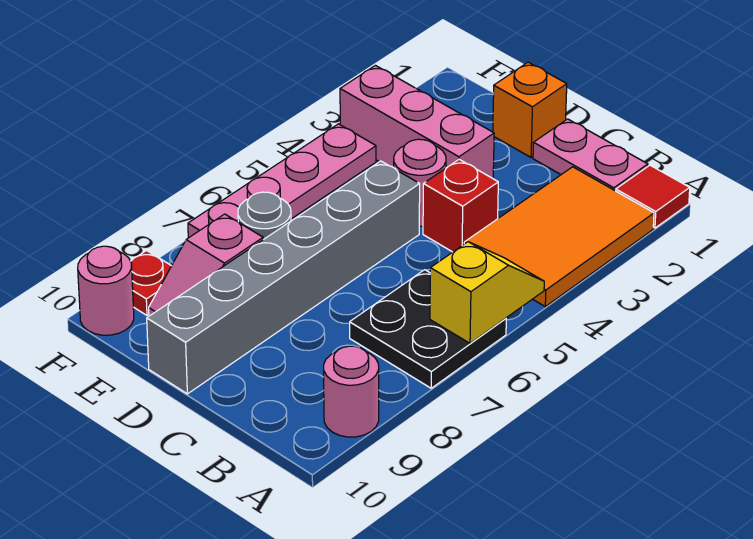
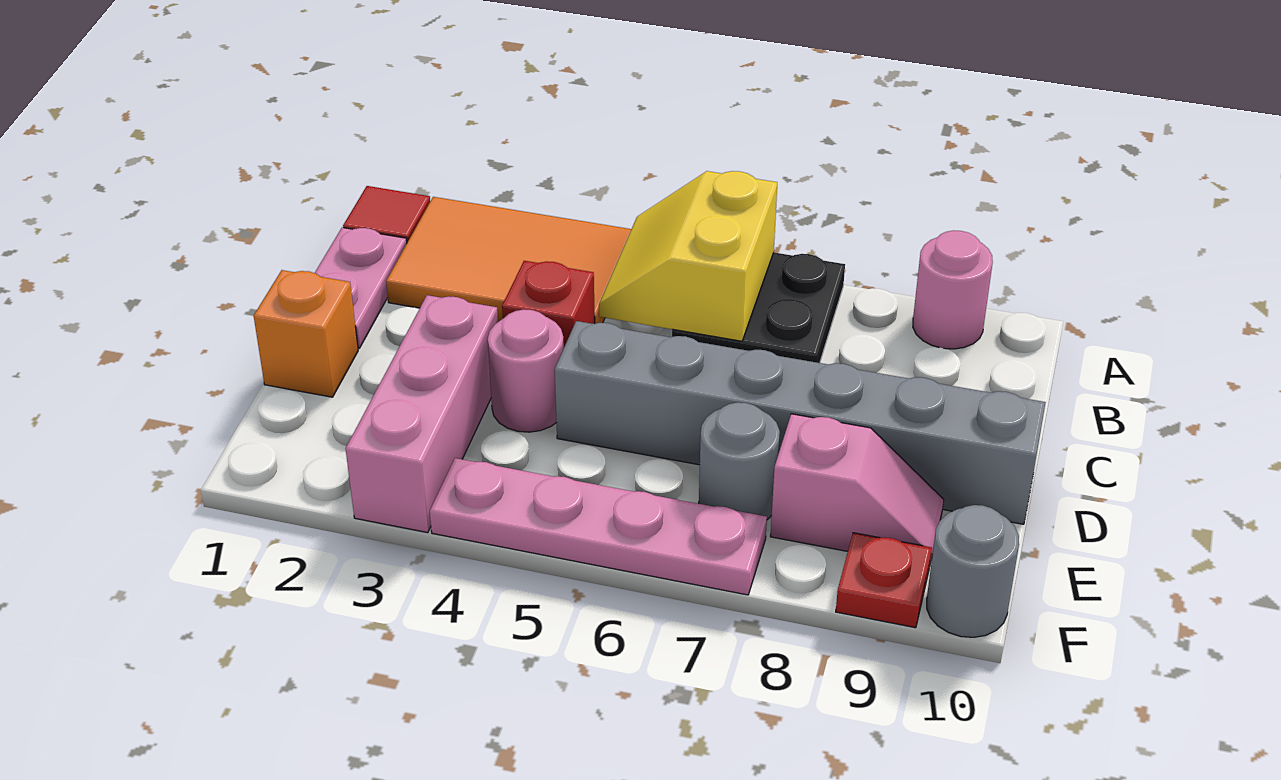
yellow slope A5:A6 level 2 top 6 -> yellow slope A5:B6 level 2 top 6
pink round brick F10 level 1 -> grey round brick F10 level 1

